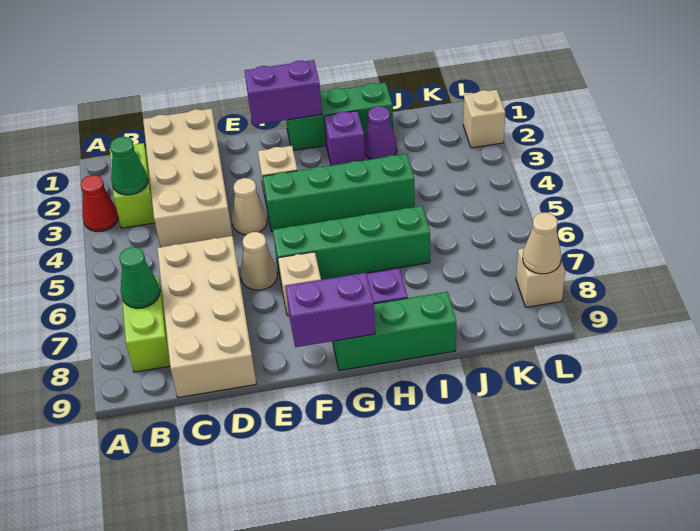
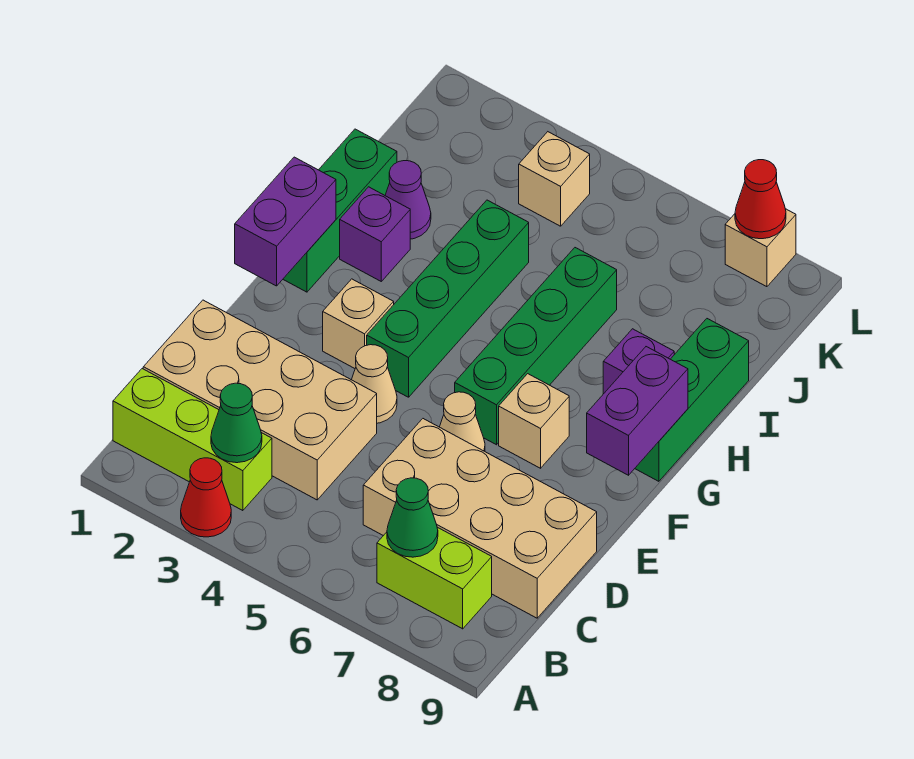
lime brick B2:B3 level 1 -> lime brick B1:B3 level 1
tan brick L2 level 1 -> tan brick K4 level 1
tan cone L8 level 2 -> red cone L8 level 2

